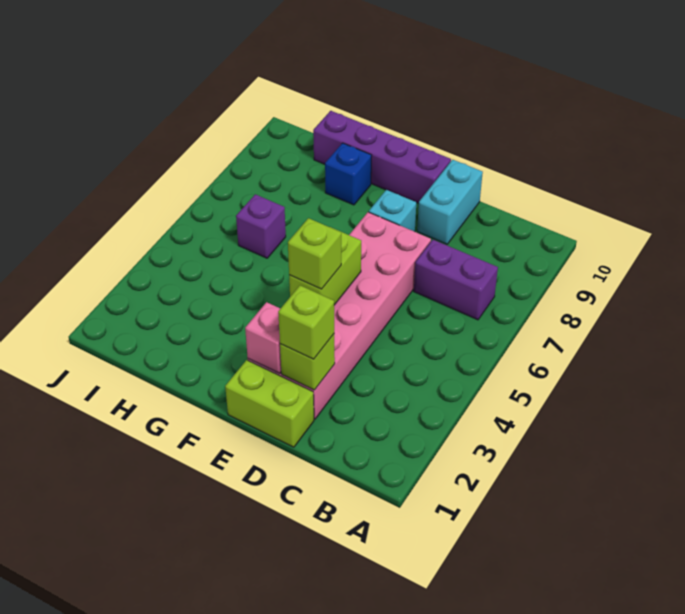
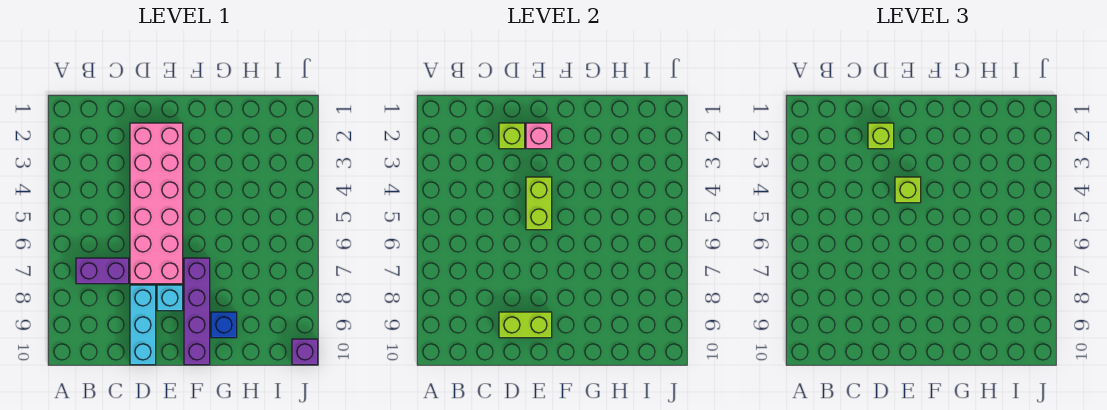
lime brick D1:E1 level 1 -> lime brick D9:E9 level 2
cyan brick D9:D10 level 1 -> cyan brick D8:D10 level 1
purple brick E10:H10 level 1 -> purple brick F7:F10 level 1
purple brick H6 level 1 -> purple brick J10 level 1

